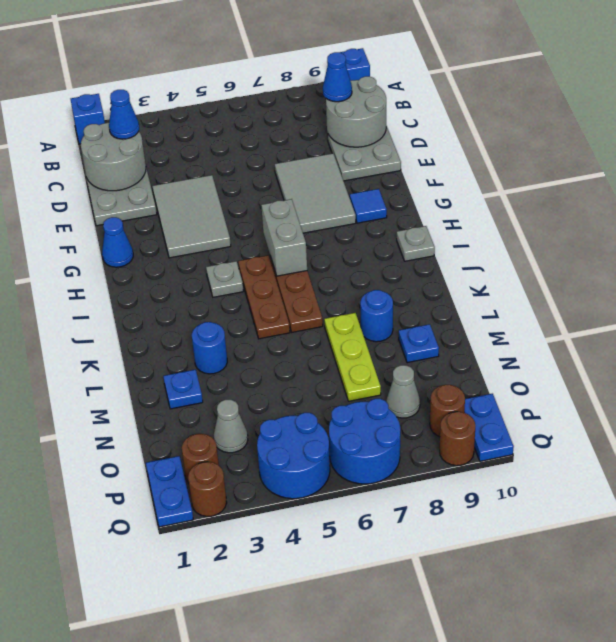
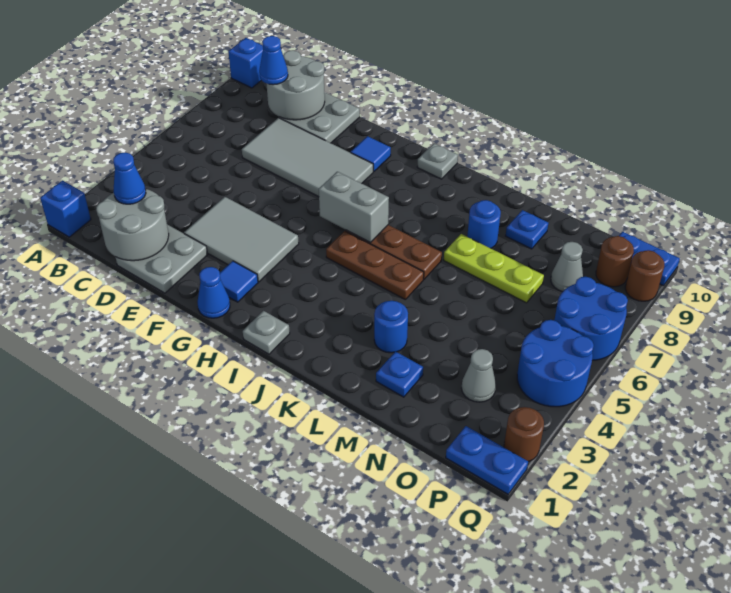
grey tile E7:G8 level 1 -> grey tile D7:G8 level 1
none -> blue tile G2 level 1
grey plate I4 level 1 -> grey plate I1 level 1
brown round brick P2 level 1 -> none

